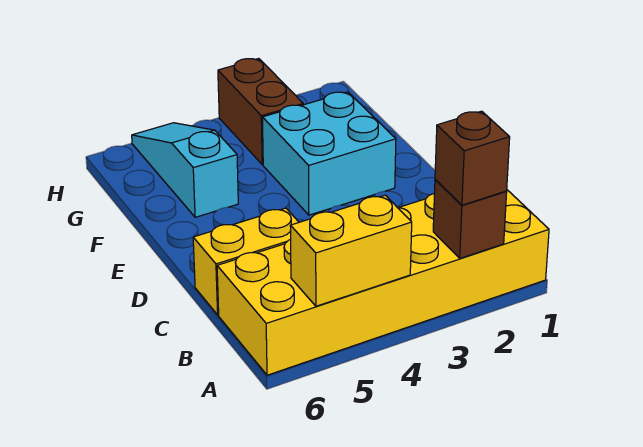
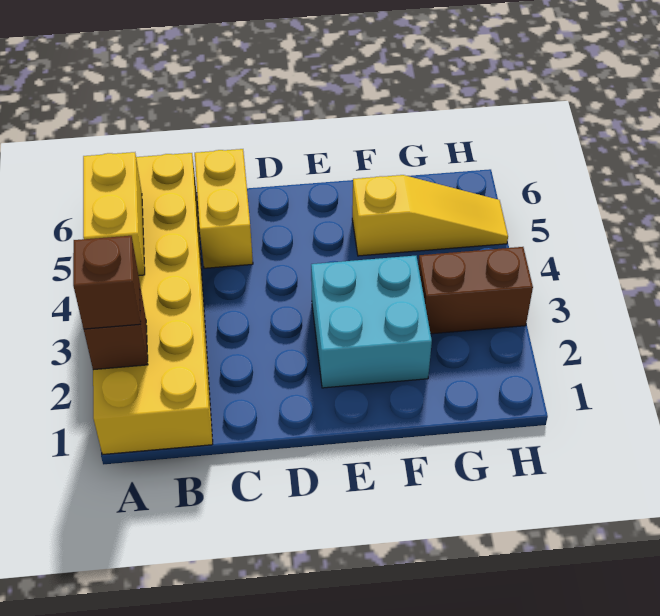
cyan slope F5:H5 level 1 top F -> yellow slope F5:H5 level 1 top F

